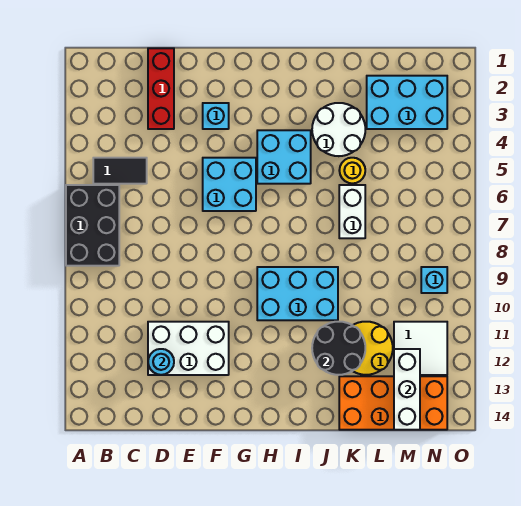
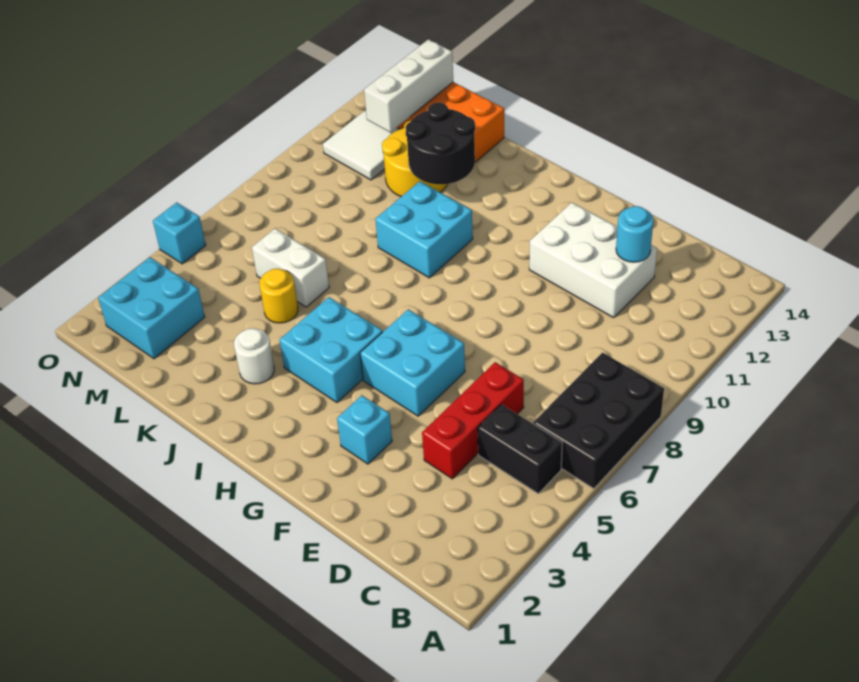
black tile B5:C5 level 1 -> black brick B5:C5 level 1
red brick D1:D3 level 1 -> red brick D4:D6 level 1
cyan brick H9:J10 level 1 -> cyan brick I9:J10 level 1
white round brick J3:K4 level 1 -> white round brick J3 level 1
white brick K6:K7 level 1 -> white brick K6:L6 level 1
cyan brick L2:N3 level 1 -> cyan brick M2:N3 level 1
cyan brick N9 level 1 -> cyan brick O5 level 1

